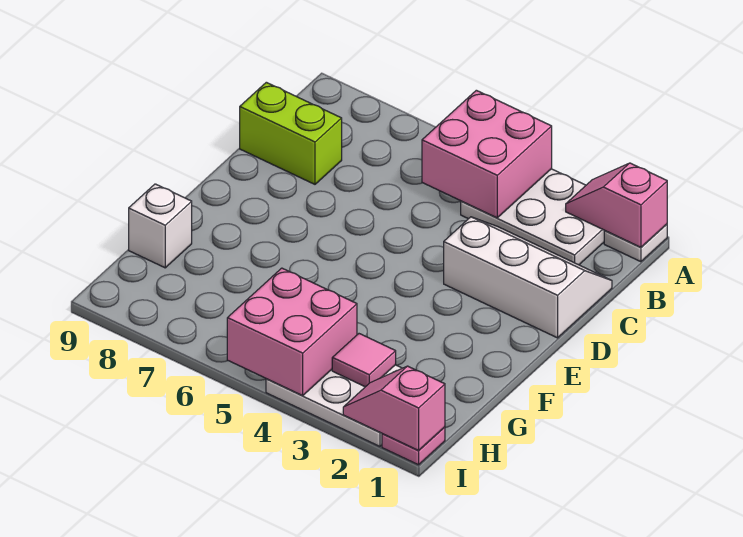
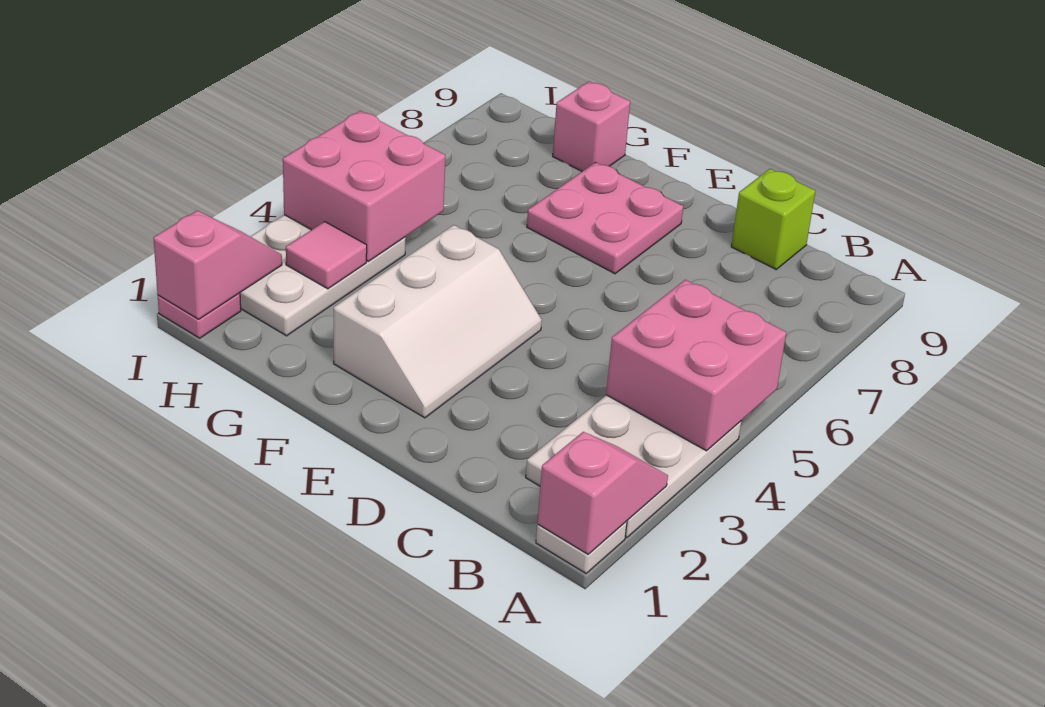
white slope C1:D3 level 1 top D -> white slope E2:F4 level 1 top F
lime brick C8:C9 level 1 -> lime brick C9 level 1
none -> pink plate E7:F8 level 1
white brick G9 level 1 -> pink brick G9 level 1

